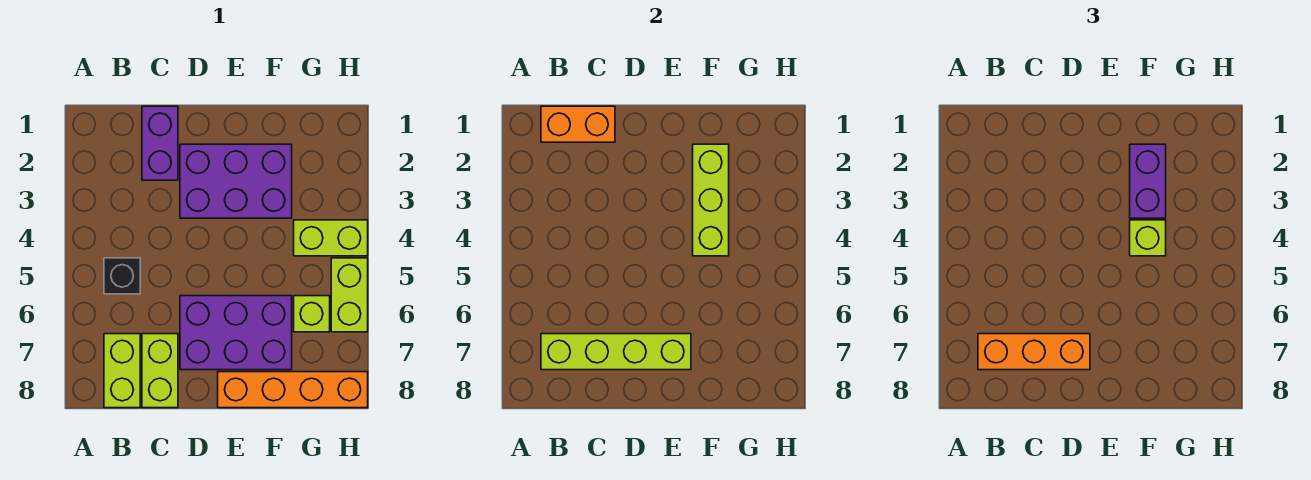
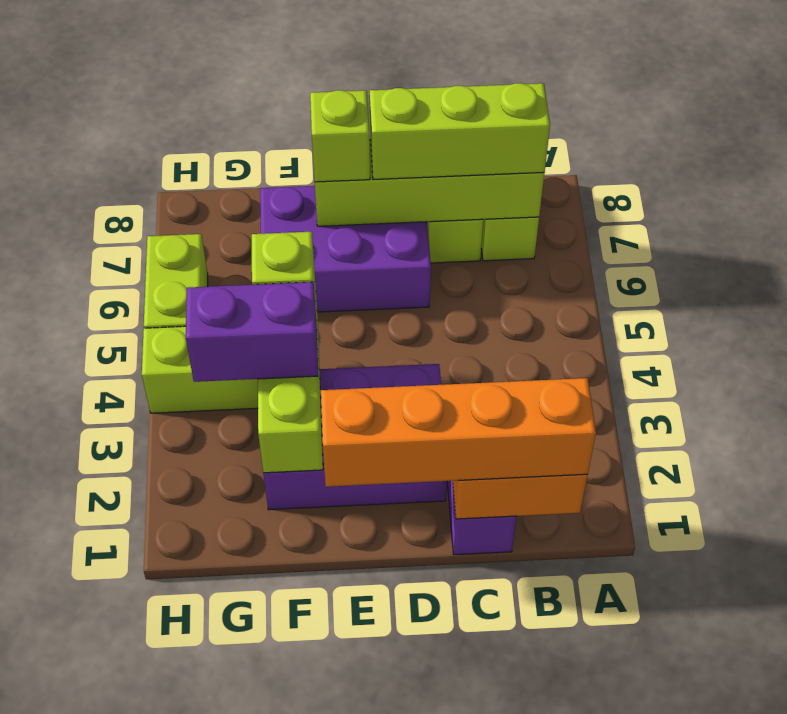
black brick B5 level 1 -> none
orange brick B7:D7 level 3 -> lime brick B7:D7 level 3
orange brick E8:H8 level 1 -> orange brick B1:E1 level 3
purple brick F2:F3 level 3 -> purple brick F3:G3 level 3
lime brick G6 level 1 -> lime brick E7 level 3

